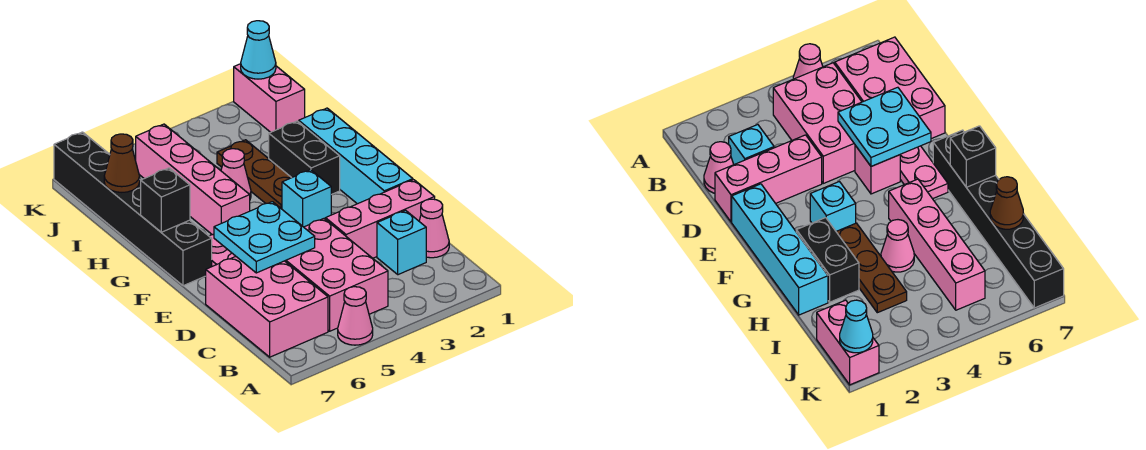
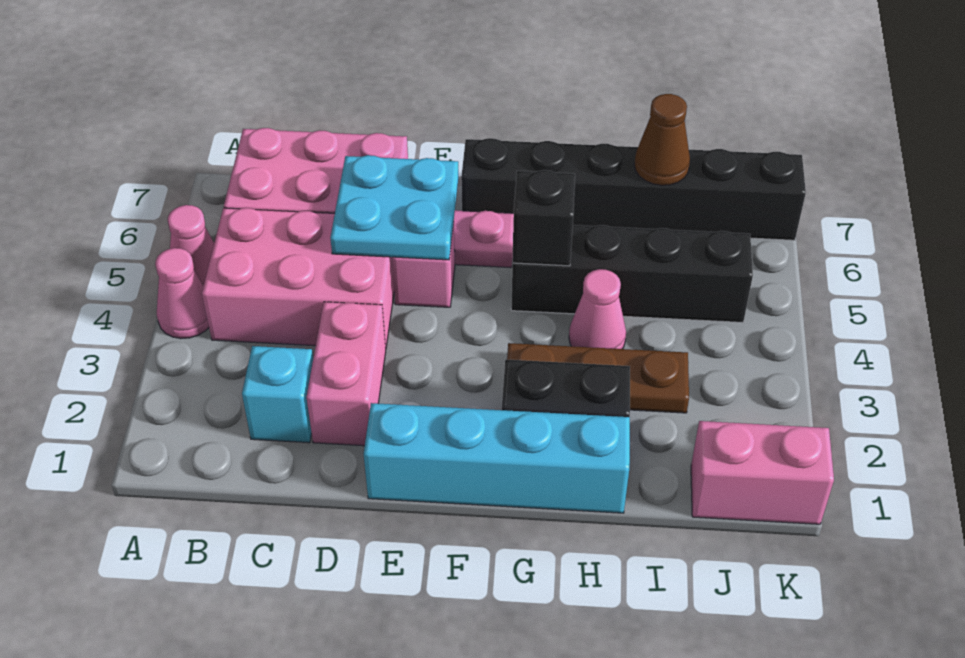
pink cone C1 level 1 -> pink cone A4 level 1
pink brick D1:D3 level 1 -> pink brick D2:D3 level 1
cyan brick F3 level 1 -> none
pink brick G5:J5 level 1 -> black brick G5:J5 level 1
black brick G7 level 2 -> black brick G5 level 2
cyan cone K1 level 2 -> none

